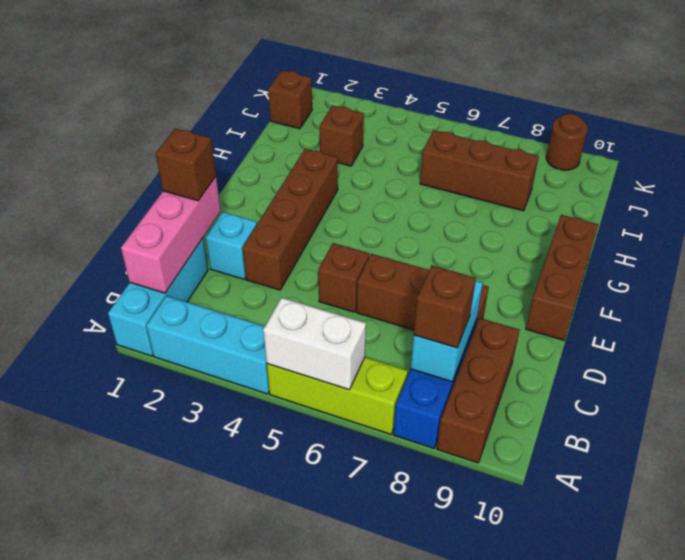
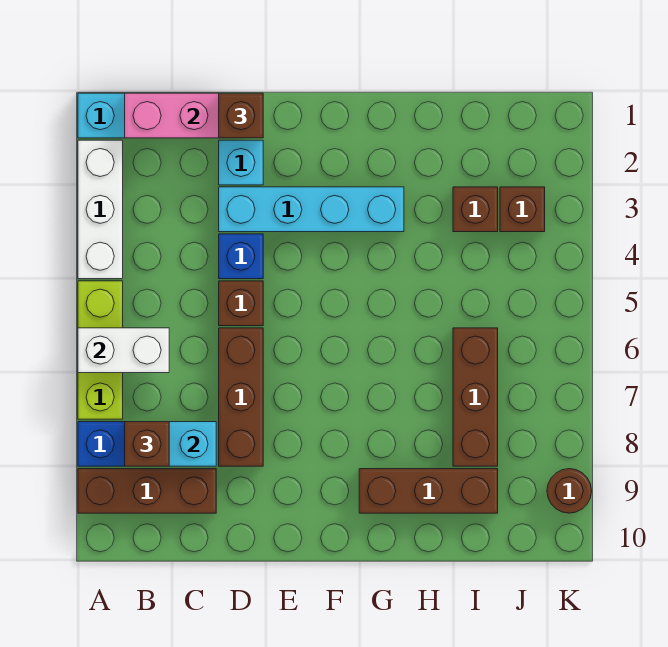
cyan brick A2:A4 level 1 -> white brick A2:A4 level 1
white brick A5:A6 level 2 -> white brick A6:B6 level 2
brown brick D3:G3 level 1 -> cyan brick D3:G3 level 1
none -> blue brick D4 level 1
brown brick E10:G10 level 1 -> brown brick G9:I9 level 1
brown brick J1 level 1 -> brown brick J3 level 1

